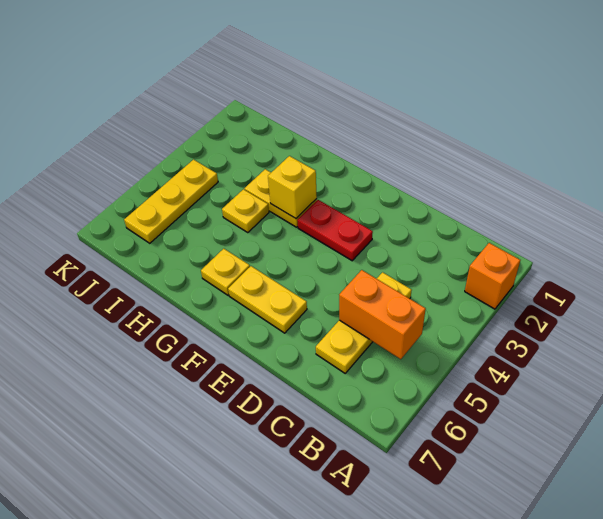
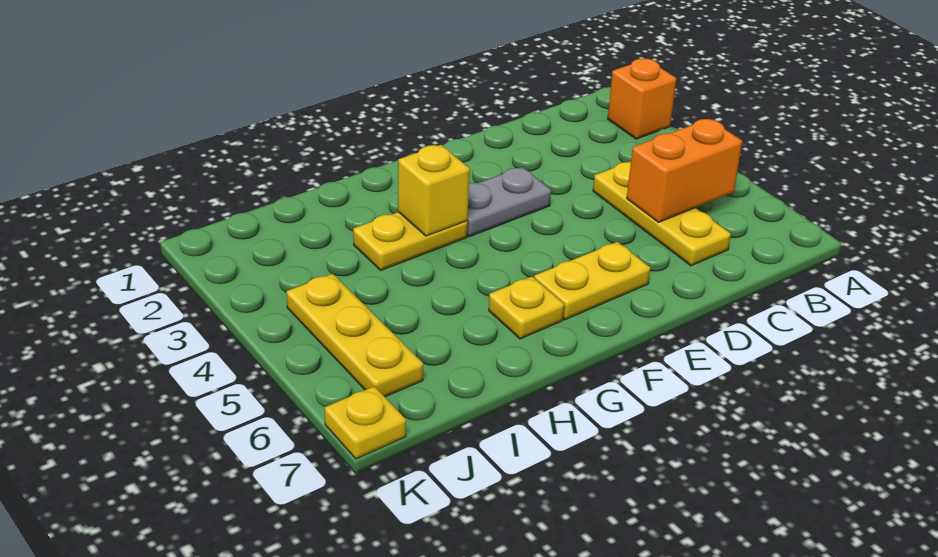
red plate E3:F3 level 1 -> grey plate E3:F3 level 1
yellow plate H4 level 1 -> yellow plate K7 level 1

